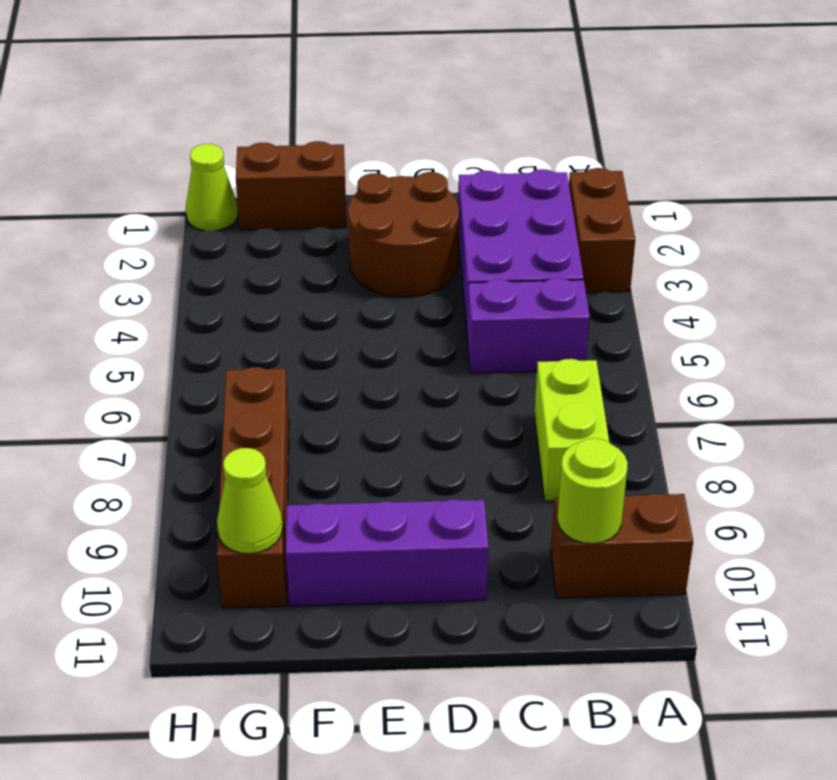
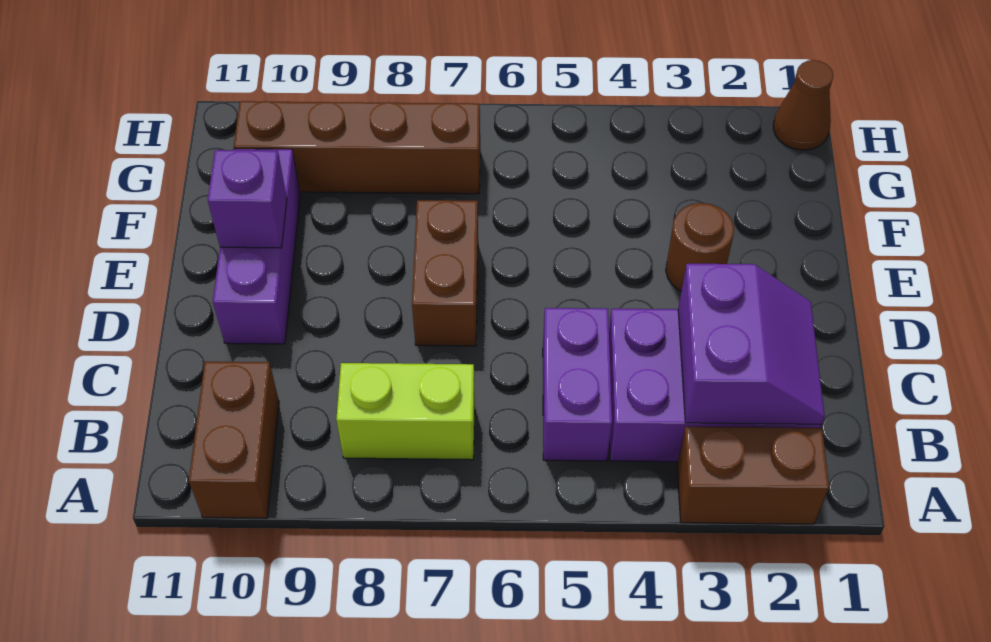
none -> purple slope B2:C3 level 2 top 3
lime round brick B10 level 2 -> none
brown round brick D2:E3 level 1 -> brown round brick E3 level 1
none -> purple brick E10 level 2
brown brick F1:G1 level 1 -> brown brick D7:E7 level 1
lime cone G10 level 2 -> none
lime cone H1 level 1 -> brown cone H1 level 1

